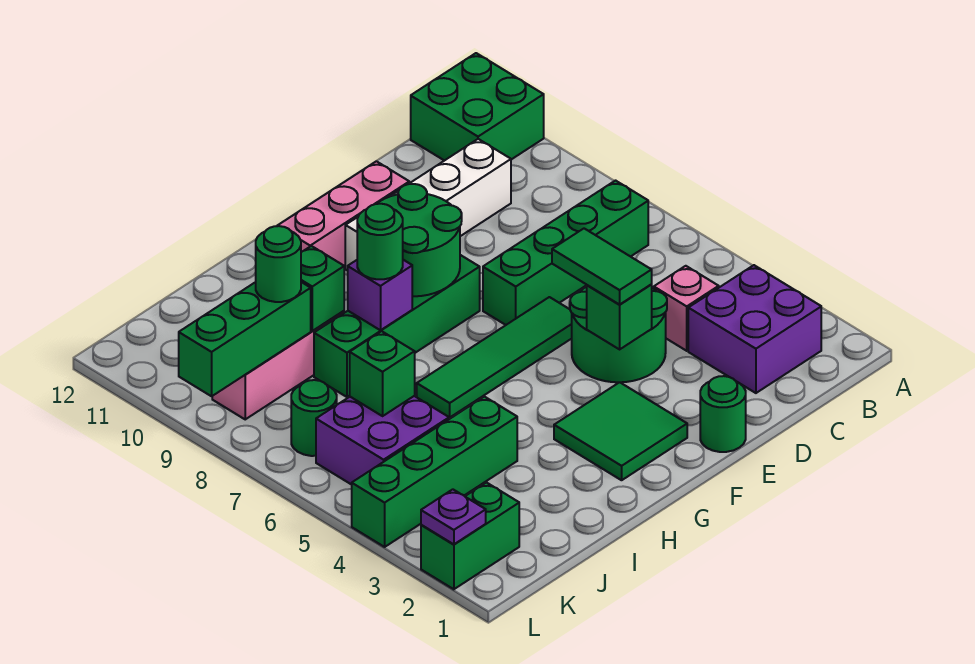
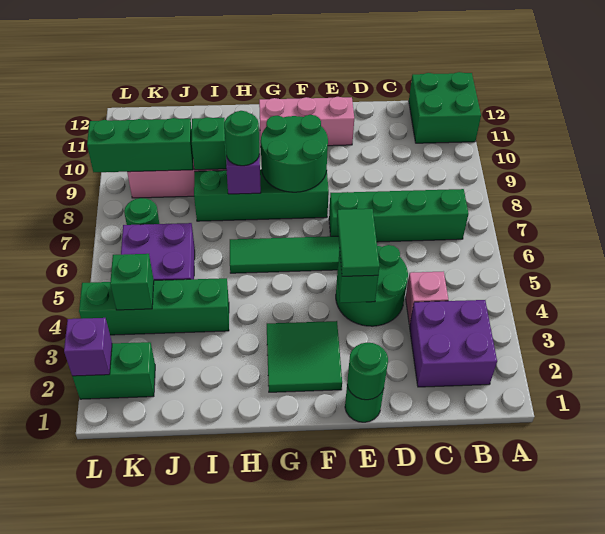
white brick C10:F10 level 1 -> none
green brick J6 level 2 -> green brick K4 level 2
green round brick J9 level 3 -> green round brick E1 level 2
purple plate L2 level 2 -> purple brick L2 level 2

